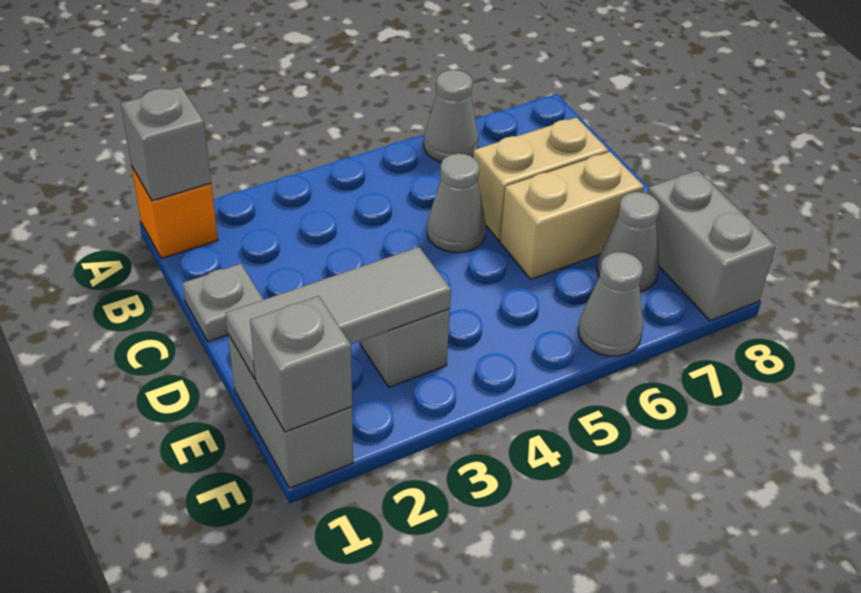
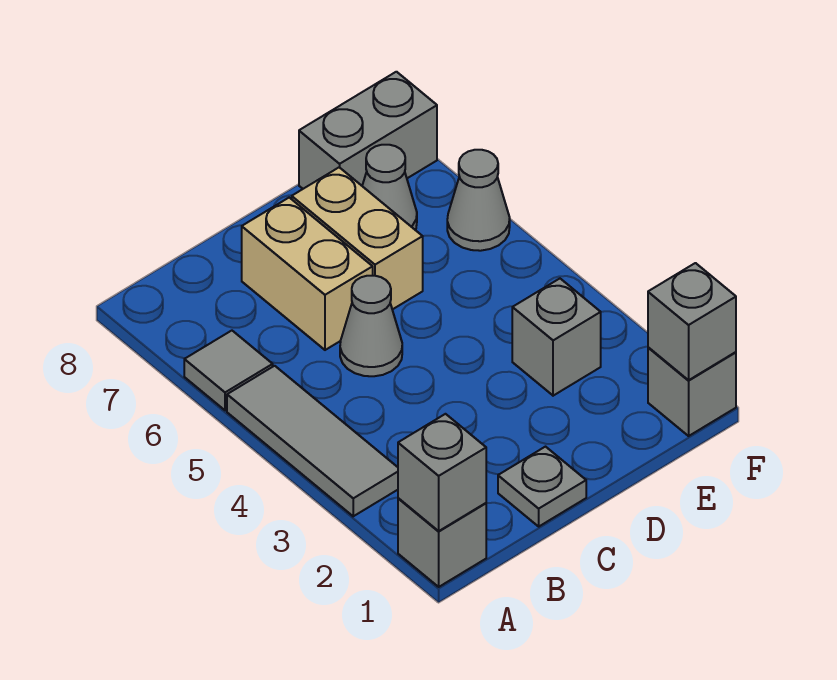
orange brick A1 level 1 -> grey brick A1 level 1
grey cone A6 level 1 -> grey tile A6 level 1
grey brick E1:F1 level 1 -> grey brick F1 level 1
grey tile E1:E3 level 2 -> grey tile A3:A5 level 1

